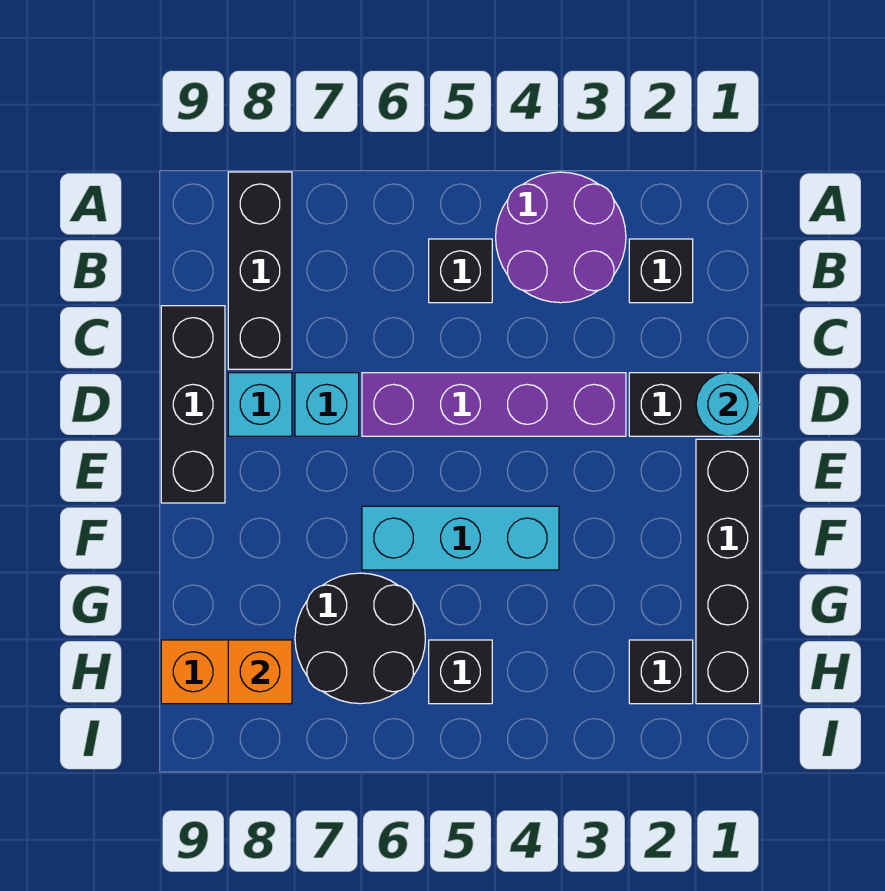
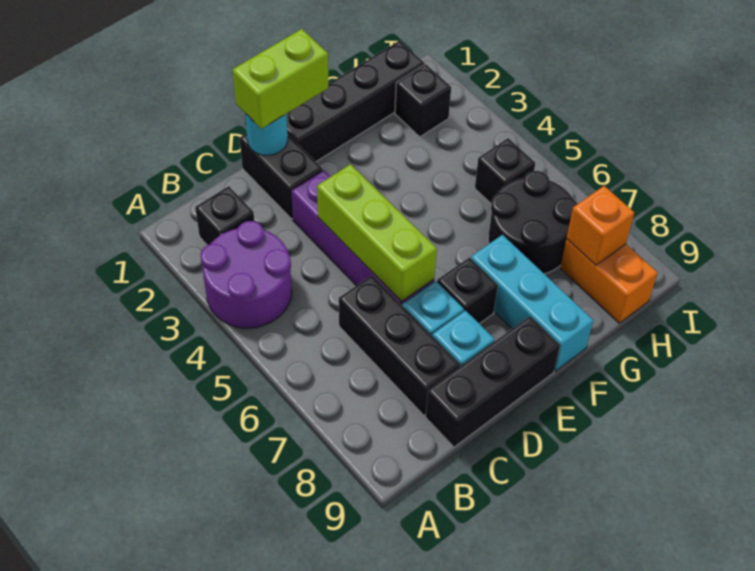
black brick A8:C8 level 1 -> black brick C6:C8 level 1
black brick B5 level 1 -> black brick E7 level 1
none -> lime brick D1:E1 level 3
none -> lime brick D4:D6 level 2
cyan brick F4:F6 level 1 -> cyan brick F7:F9 level 1

